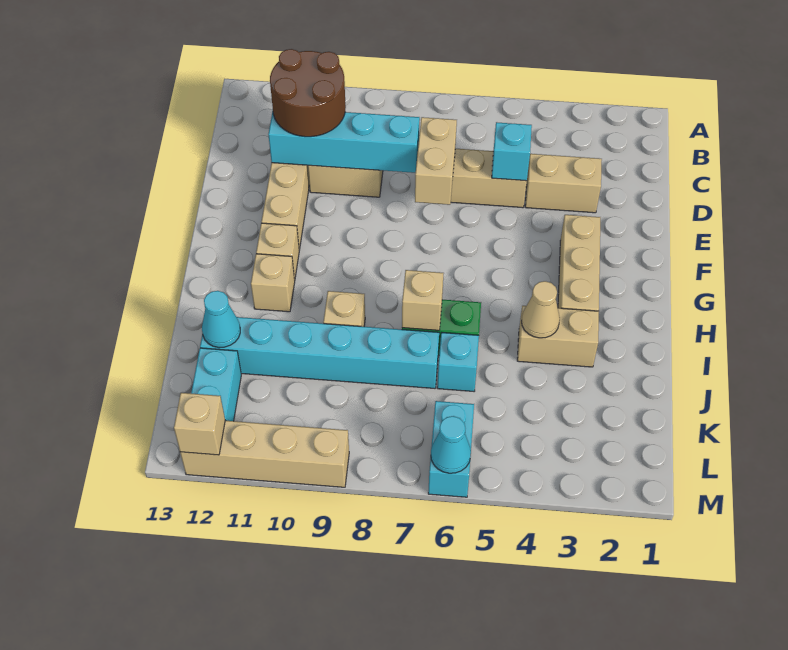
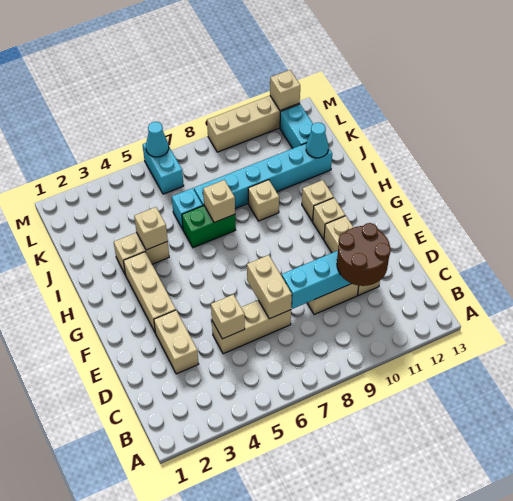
tan brick D3:D4 level 1 -> tan brick D3:E3 level 1
cyan brick D5 level 2 -> tan brick D5 level 2
tan cone I4 level 2 -> tan brick I4 level 2

